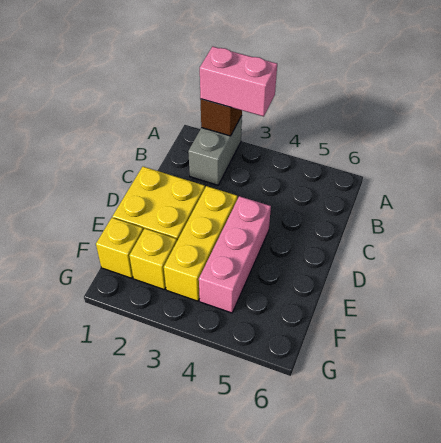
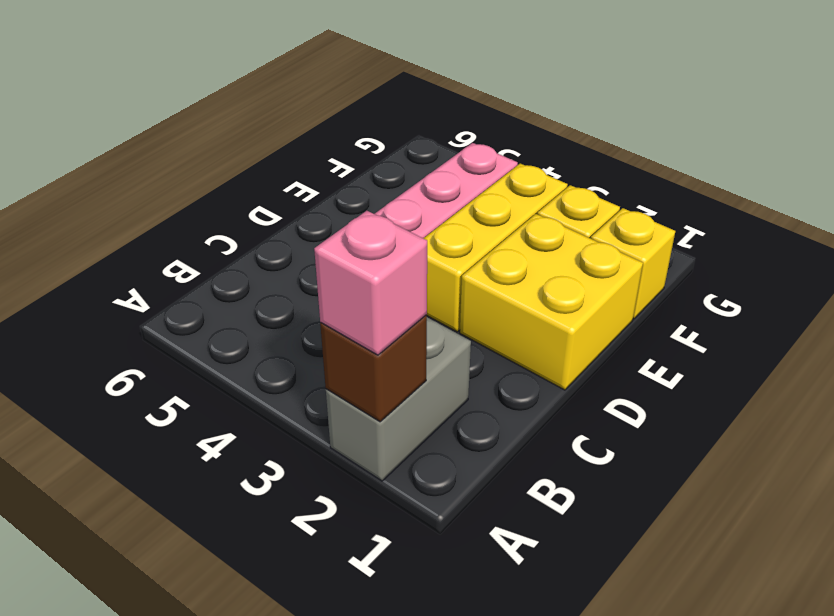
pink brick A2:A3 level 3 -> pink brick A2 level 3

